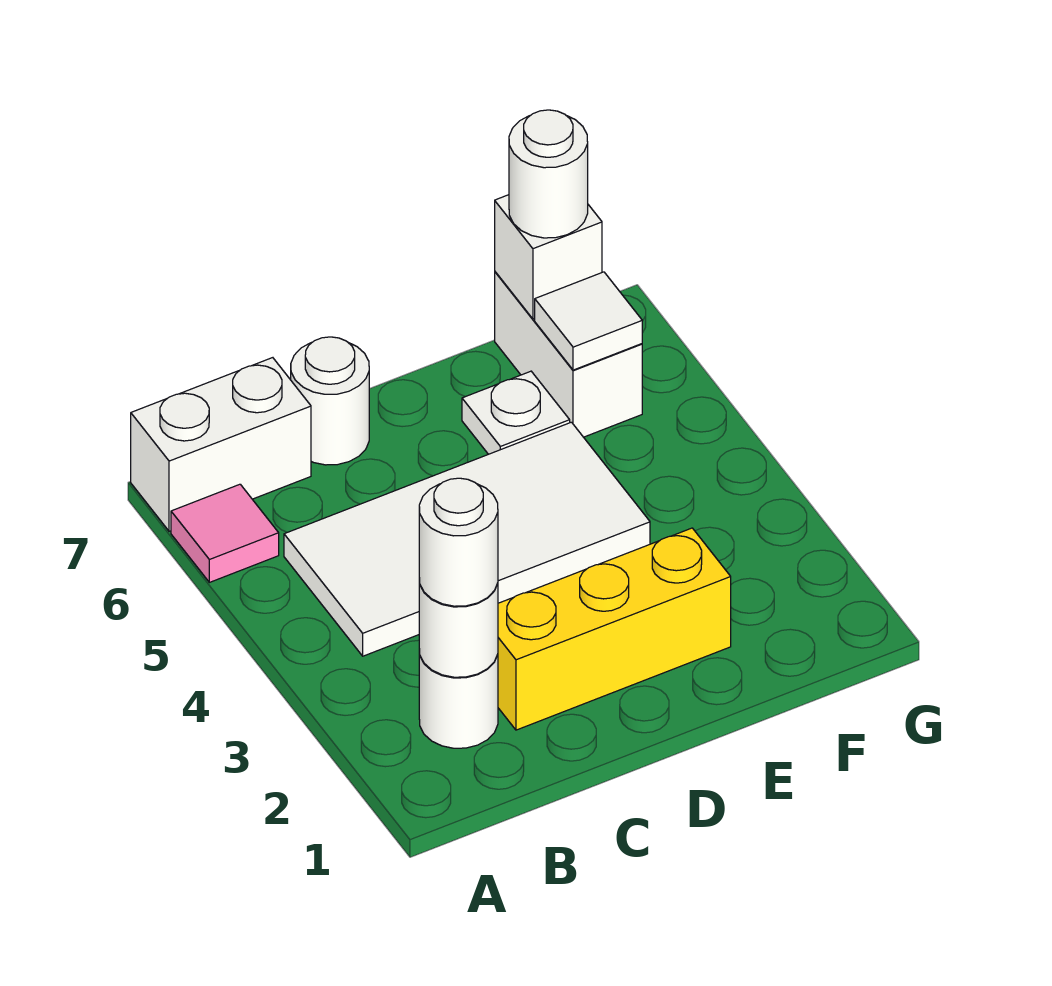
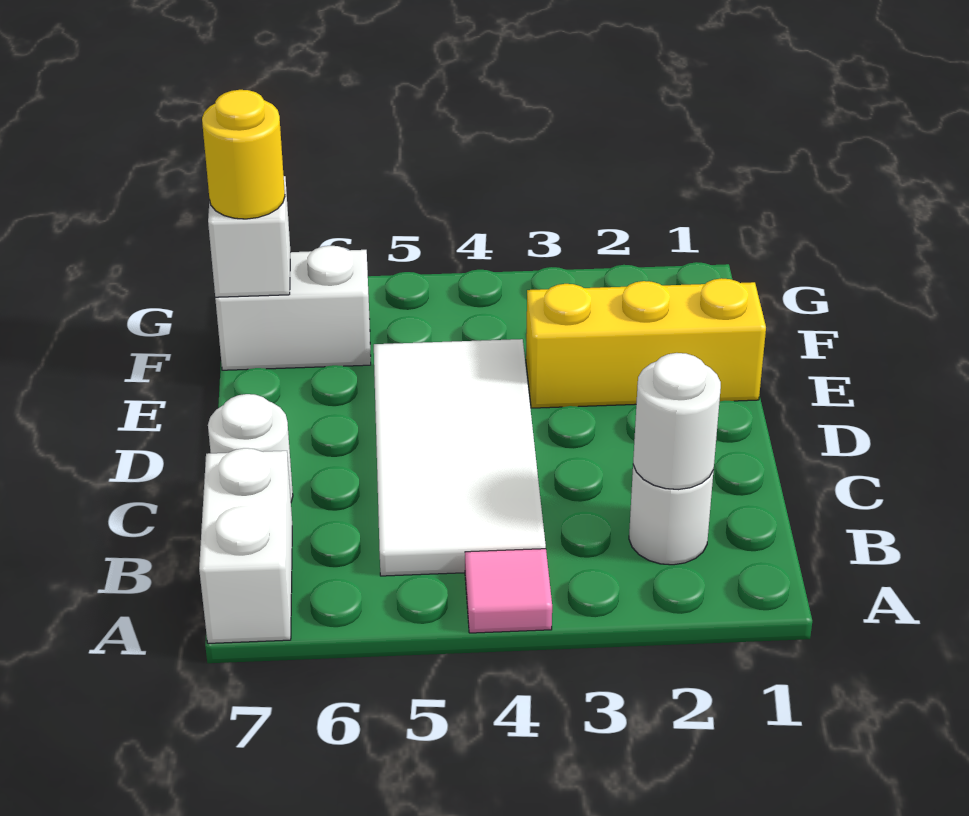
pink tile A6 level 1 -> pink tile A4 level 1
white round brick B2 level 3 -> none
yellow brick C2:E2 level 1 -> yellow brick E1:E3 level 1
white plate E6 level 1 -> none
white tile F6 level 2 -> none
white round brick F7 level 3 -> yellow round brick F7 level 3

